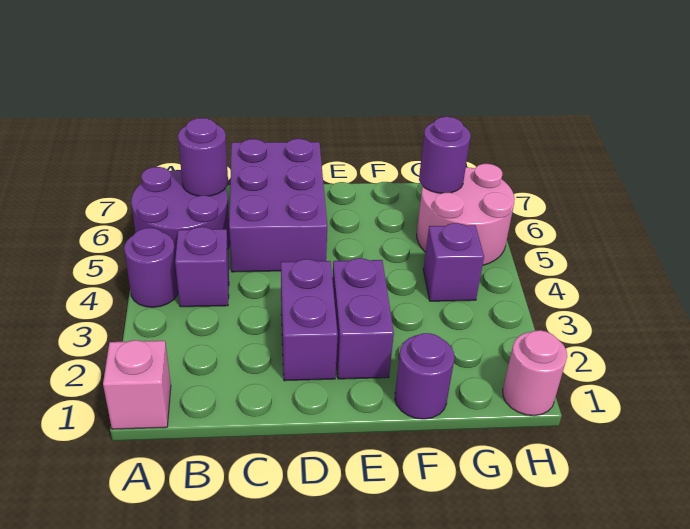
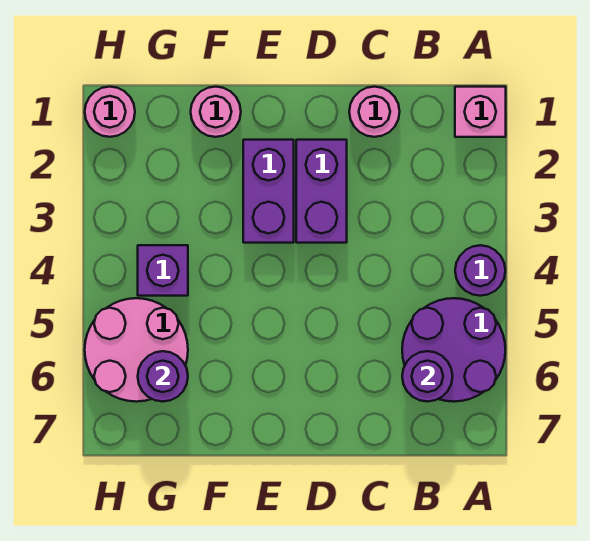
purple brick B4 level 1 -> none
none -> pink round brick C1 level 1
purple brick C5:D7 level 1 -> none
purple round brick F1 level 1 -> pink round brick F1 level 1

